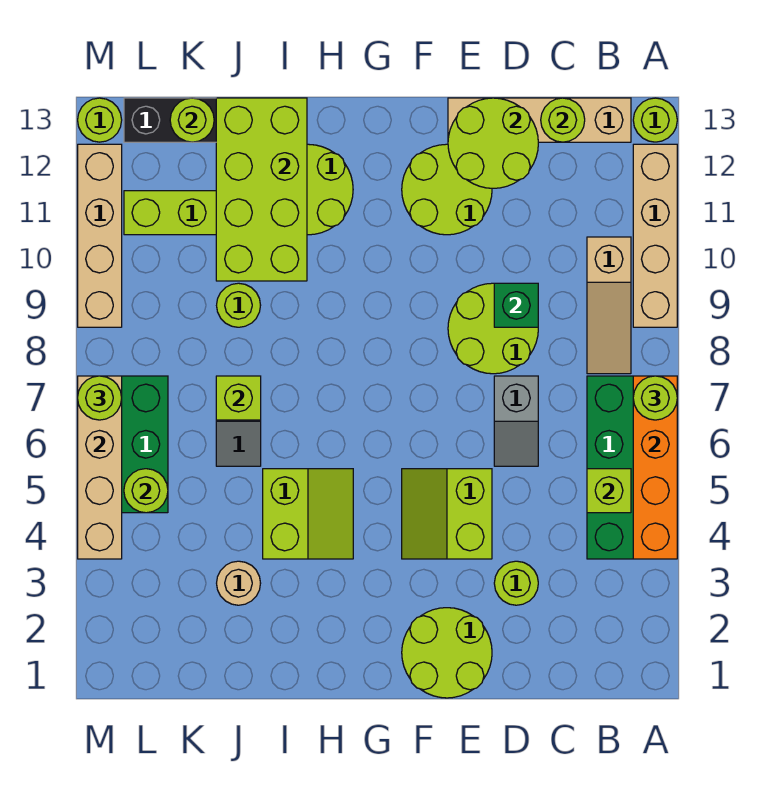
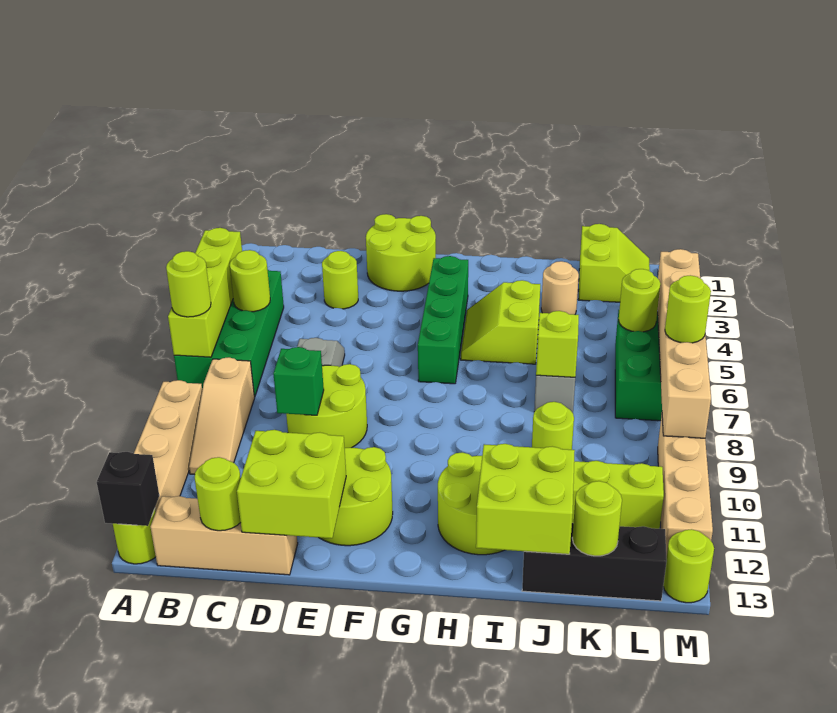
orange brick A4:A7 level 2 -> lime brick A4:A7 level 2
none -> black brick A13 level 2
lime brick B5 level 2 -> lime round brick B5 level 2
tan slope B8:B10 level 1 top 10 -> tan slope B8:B10 level 1 top 8
tan brick B13:E13 level 1 -> tan brick B13:D13 level 1
lime round brick D12:E13 level 2 -> lime brick D12:E13 level 2
lime slope E4:F5 level 1 top E -> lime slope K1:L2 level 1 top K
none -> green brick G3:G6 level 1
lime brick I10:J13 level 2 -> lime brick I12:J13 level 2
tan brick M4:M7 level 2 -> tan brick M4:M9 level 2

